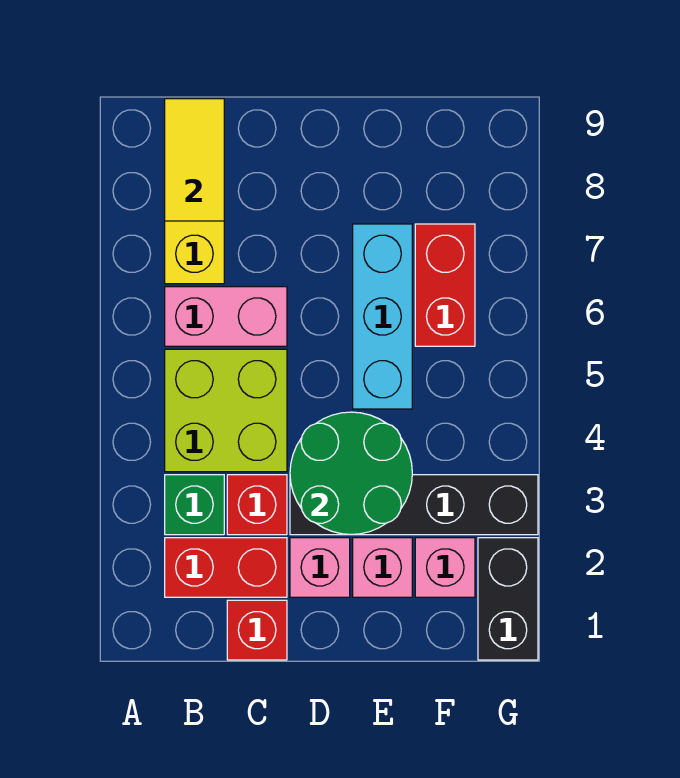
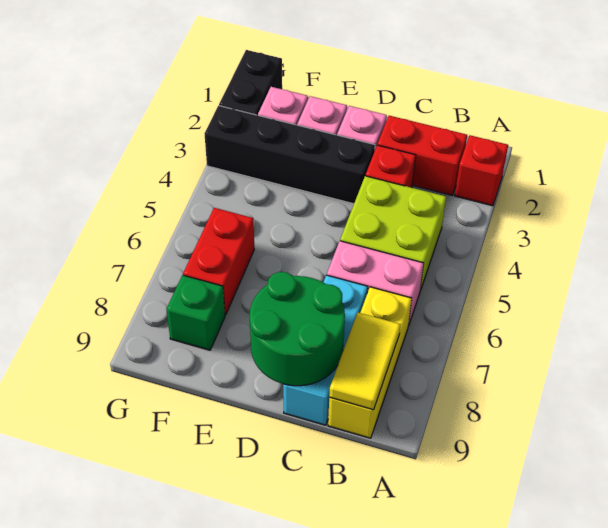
green brick B3 level 1 -> green brick F8 level 1
red brick C1 level 1 -> red brick A2 level 1
green round brick D3:E4 level 2 -> green round brick C8:D9 level 2
cyan brick E5:E7 level 1 -> cyan brick C7:C9 level 1

